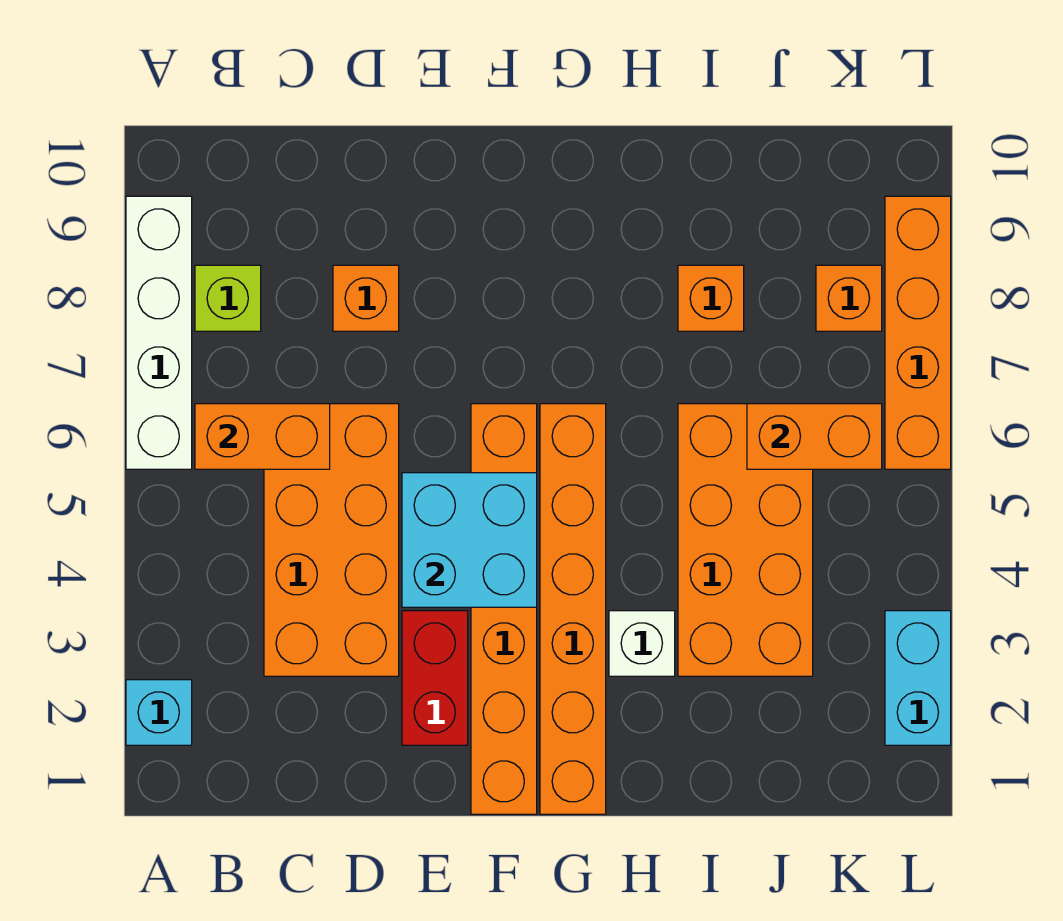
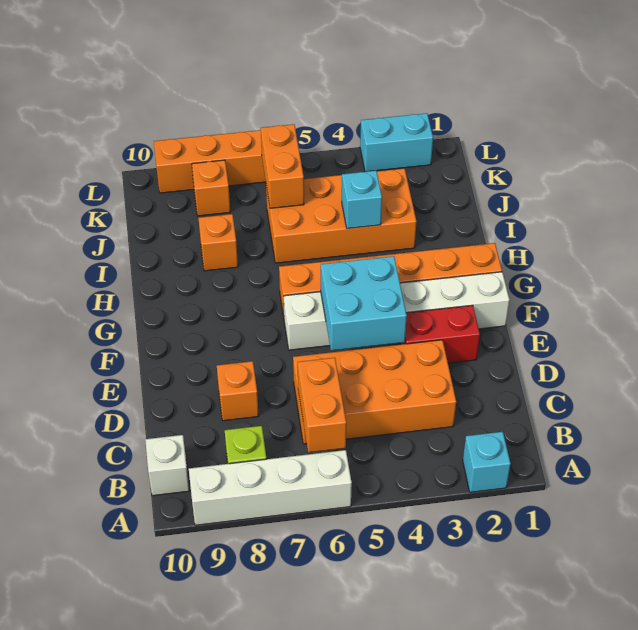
orange brick F1:F6 level 1 -> white brick F1:F6 level 1
white brick H3 level 1 -> white brick B10 level 1
none -> cyan brick I4 level 2

